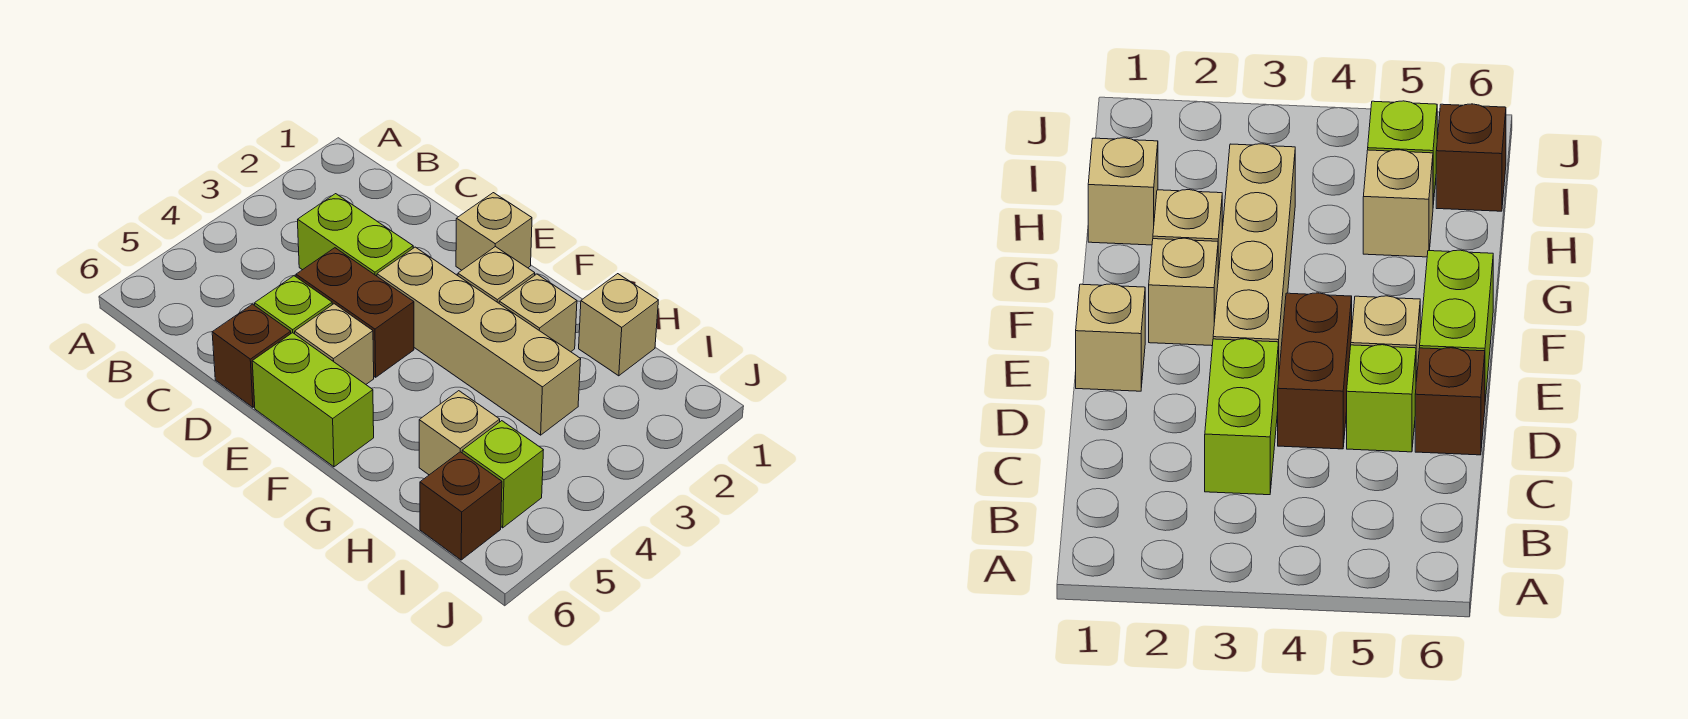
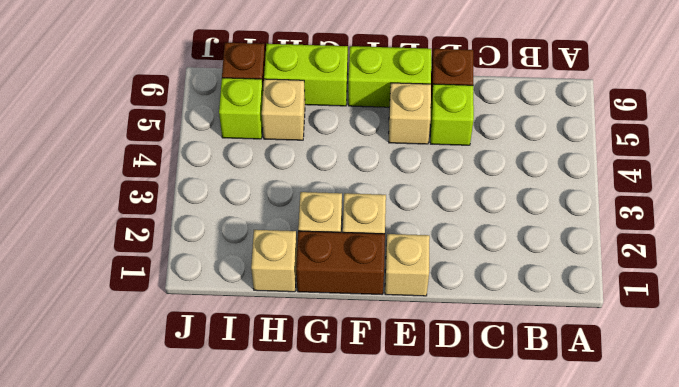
lime brick C3:D3 level 1 -> lime brick G6:H6 level 1
brown brick D4:E4 level 1 -> brown brick F1:G1 level 1
tan brick E3:H3 level 1 -> none

